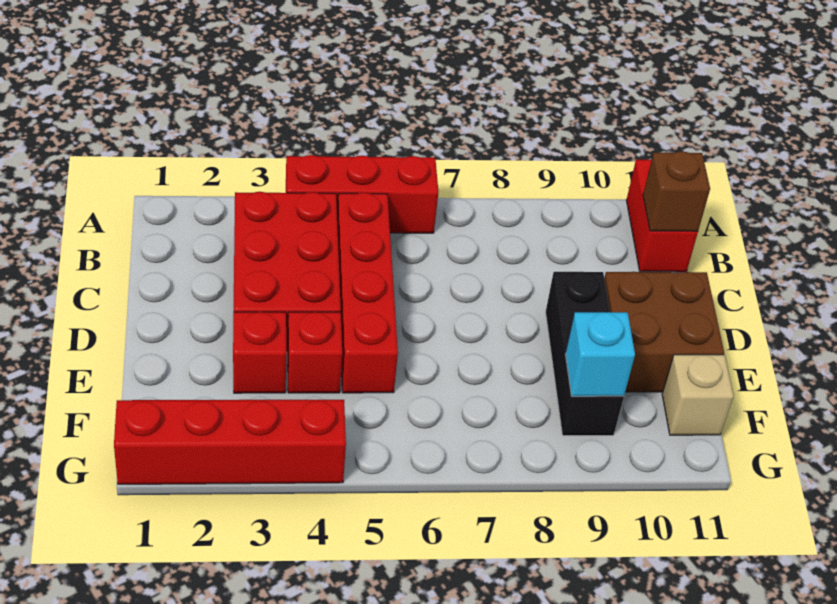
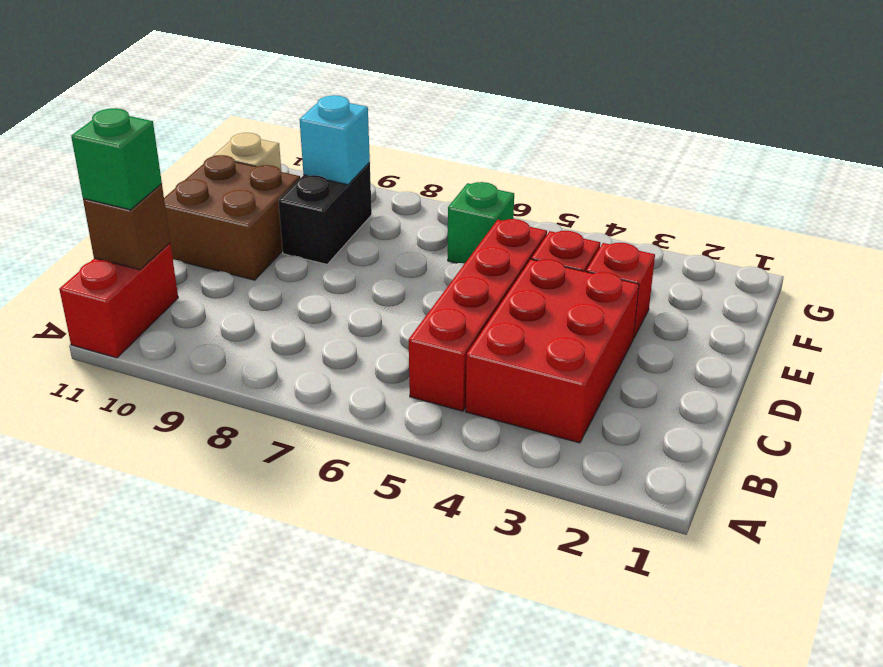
red brick A4:A6 level 1 -> none
none -> green brick B11 level 3
black brick D9:F9 level 1 -> black brick E9:F9 level 1
none -> green brick F6 level 1
red brick G1:G4 level 1 -> none

